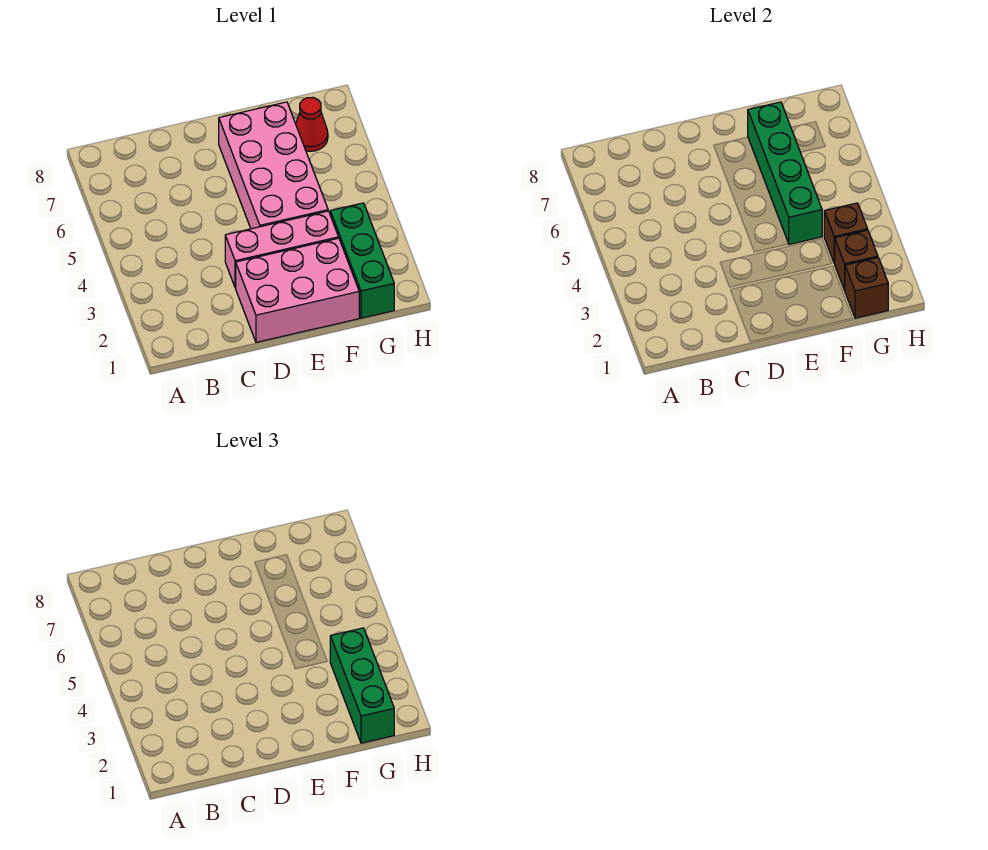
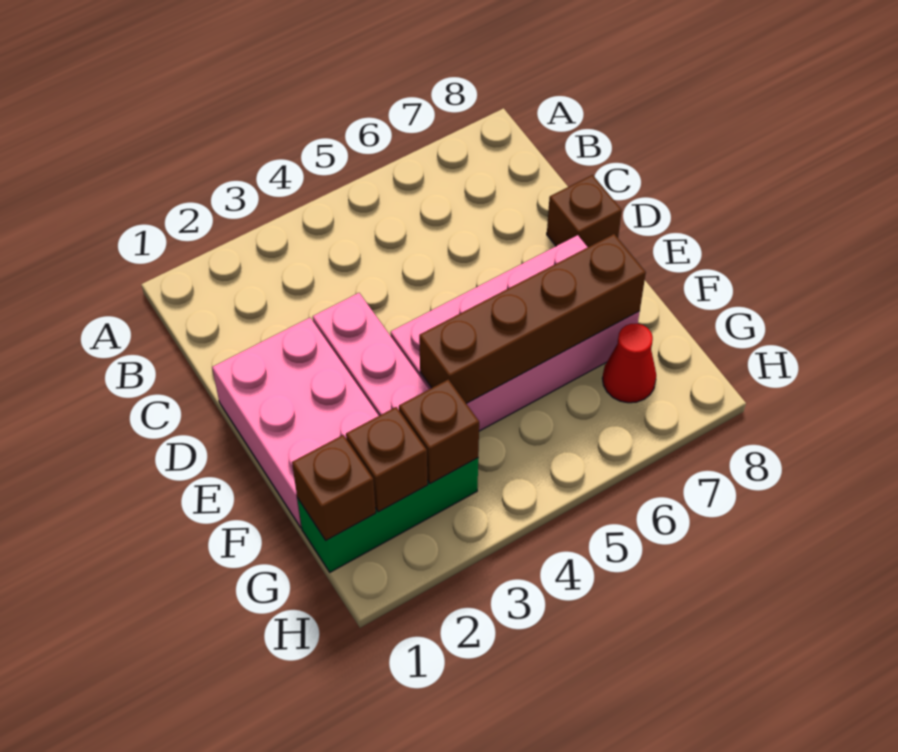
none -> brown brick D8 level 1
green brick F4:F7 level 2 -> brown brick F4:F7 level 2
green brick G1:G3 level 3 -> none

